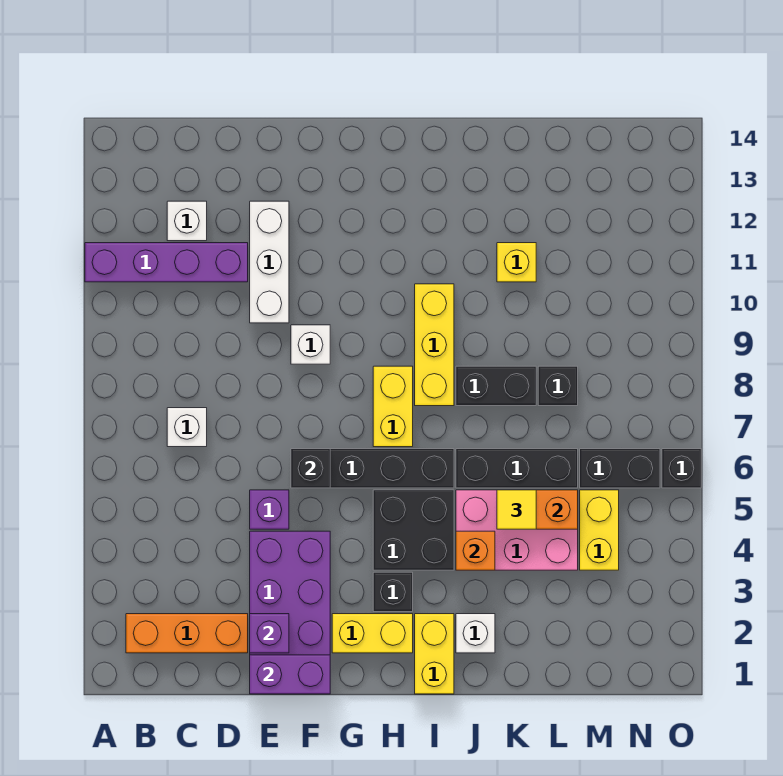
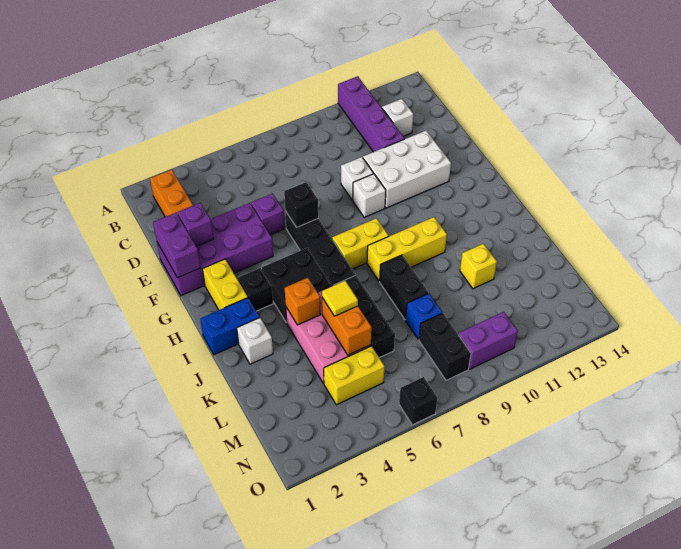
white brick C7 level 1 -> white brick E9 level 1
white brick E10:E12 level 1 -> white brick E10:F12 level 1
yellow brick I1:I2 level 1 -> blue brick I1:I2 level 1
black brick L8 level 1 -> blue brick L8 level 1
black brick M6:N6 level 1 -> black brick M8:N8 level 1
none -> purple brick N9:N10 level 1

